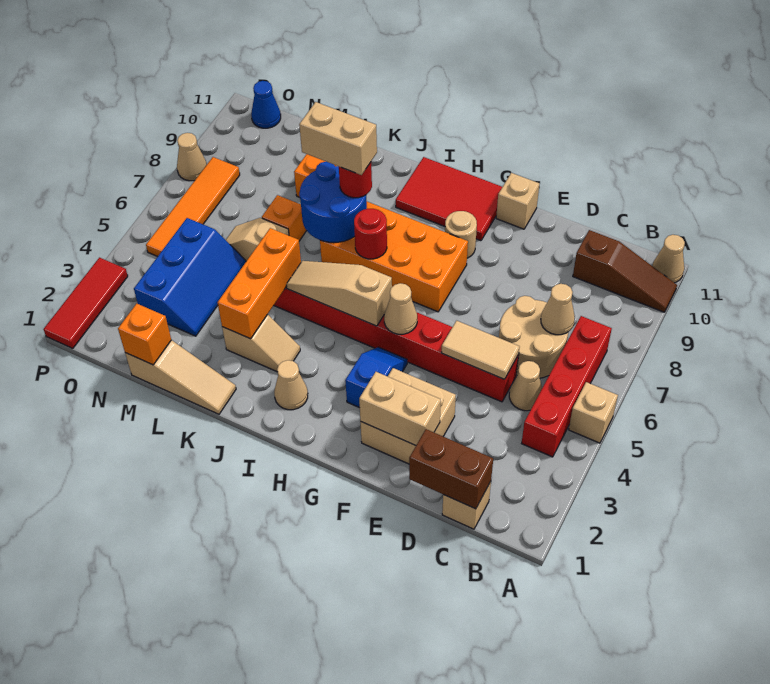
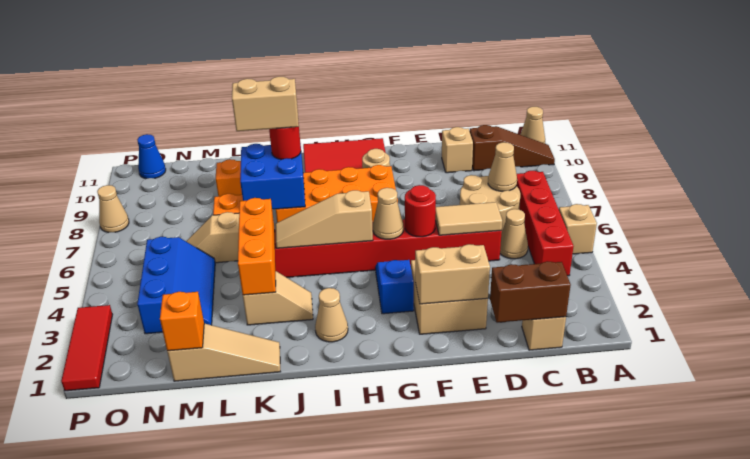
tan brick F11 level 1 -> tan brick D10 level 1
red round brick I7 level 2 -> red round brick F5 level 2
blue round brick J7:K8 level 2 -> blue brick J7:K8 level 2
orange tile O5:O8 level 1 -> none

